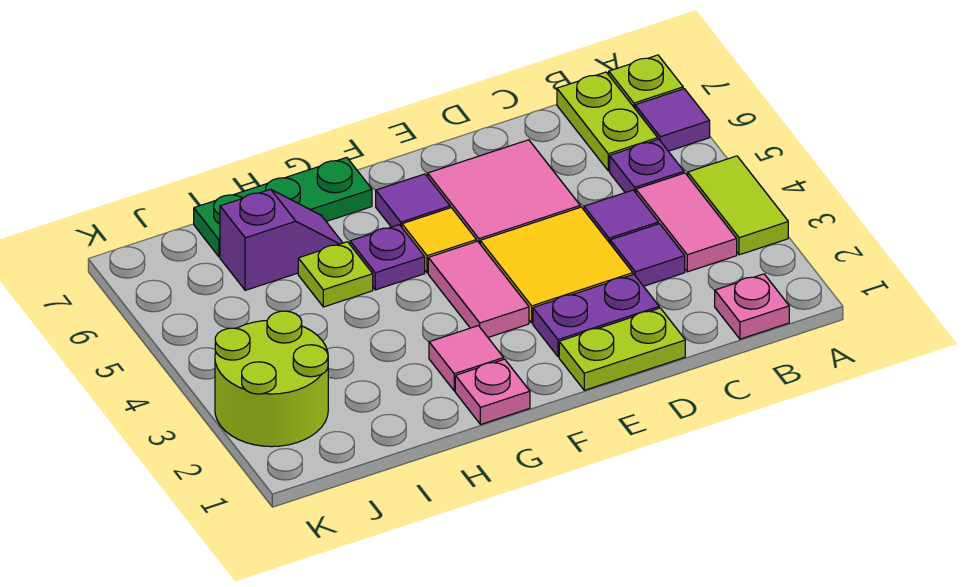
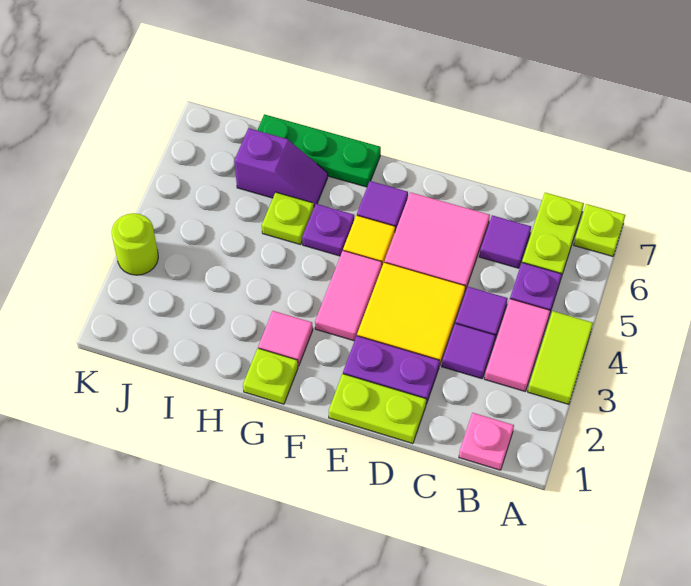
purple tile A6 level 1 -> purple tile C6 level 1
pink plate G1 level 1 -> lime plate G1 level 1
lime round brick J2:K3 level 1 -> lime round brick K3 level 1

